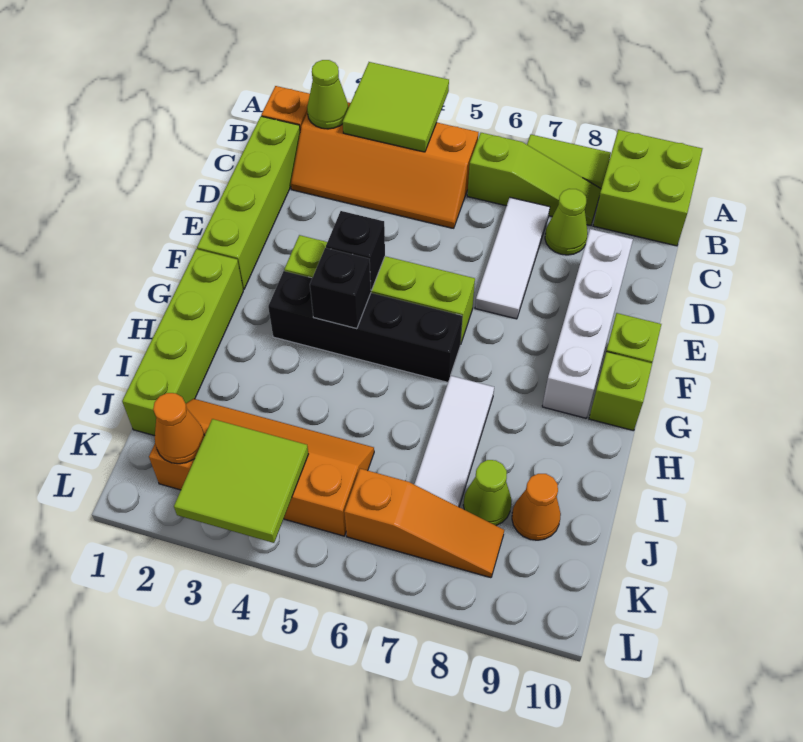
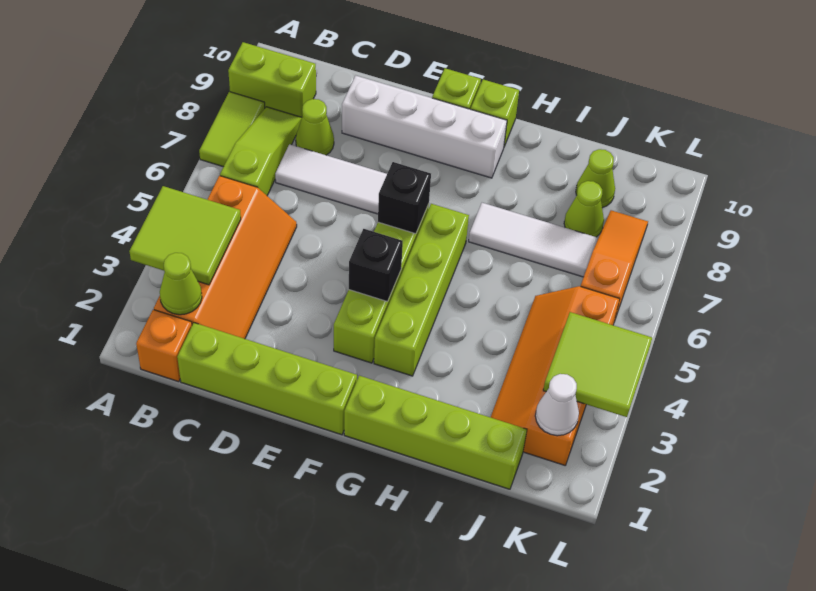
lime brick A9:B10 level 1 -> lime brick A9:B9 level 1
black brick G3:G6 level 1 -> lime brick G3:G6 level 1
black brick G4 level 2 -> black brick F6 level 2
orange cone J9 level 1 -> lime cone J9 level 1
orange cone K2 level 2 -> white cone K2 level 2

